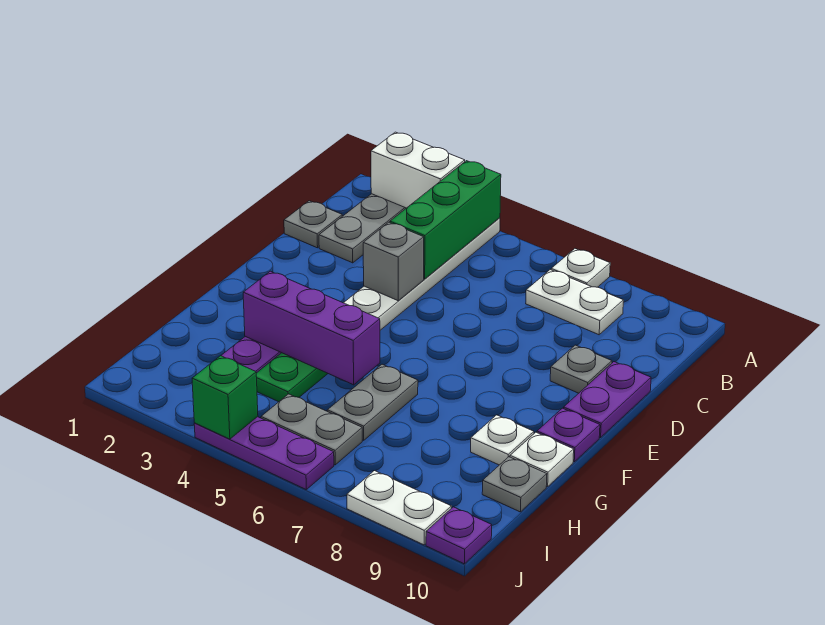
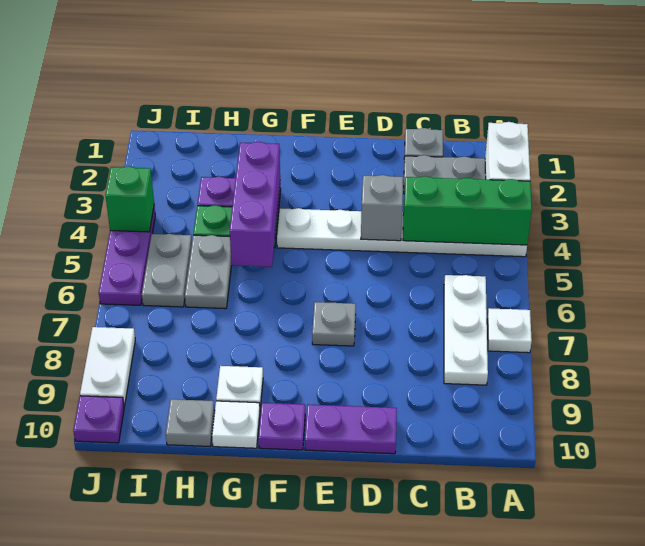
white plate B7:B8 level 1 -> white plate B6:B8 level 1
grey plate D9 level 1 -> grey plate E7 level 1
grey plate G6:H6 level 1 -> grey plate H5:H6 level 1

